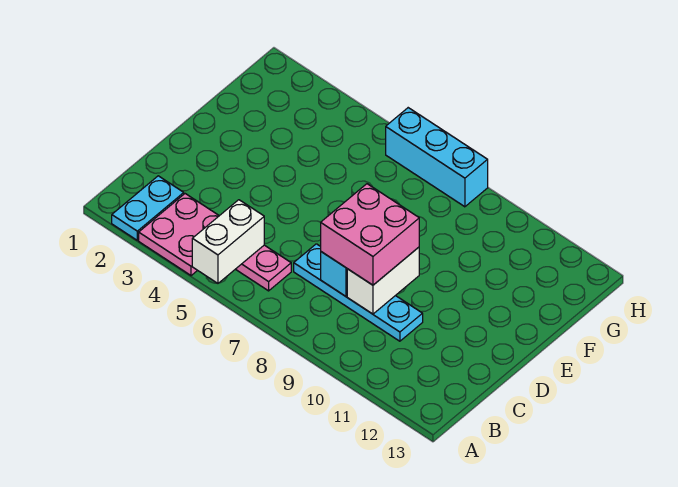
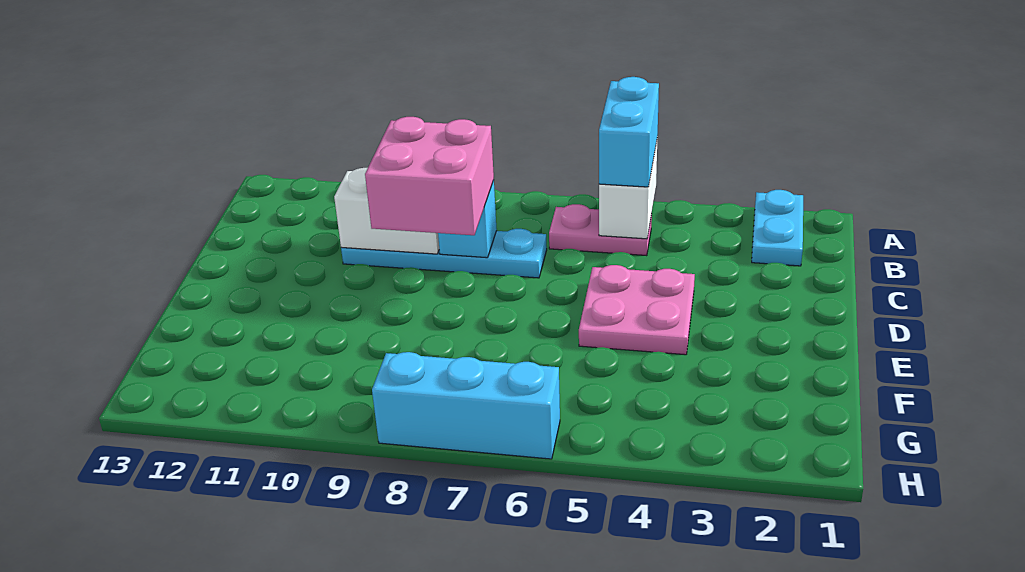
pink plate A3:B4 level 1 -> pink plate D4:E5 level 1
none -> cyan brick A5:B5 level 3
white brick C9:D9 level 2 -> white brick C9:C10 level 2

